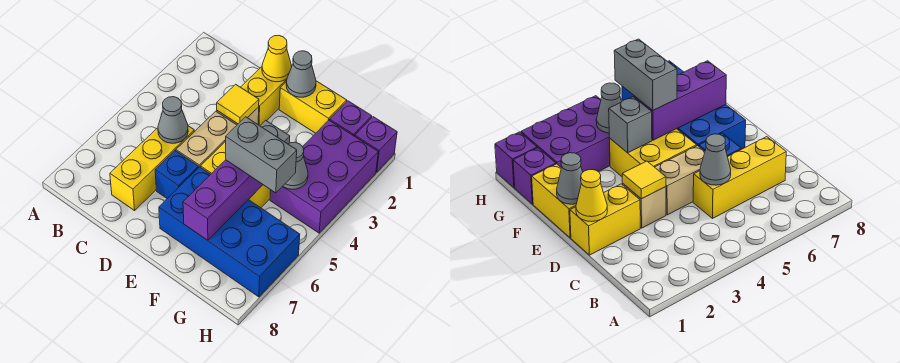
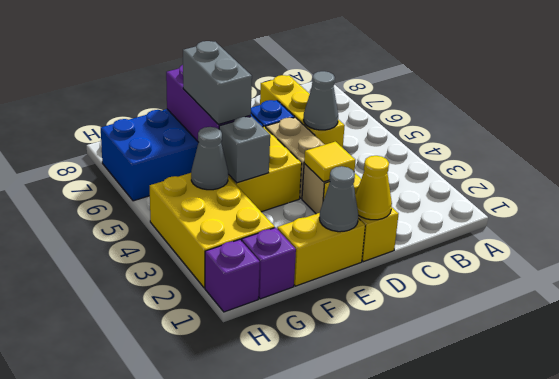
grey brick F5:G5 level 3 -> grey brick F5:F6 level 3
purple brick G2:H4 level 1 -> yellow brick G2:H4 level 1

